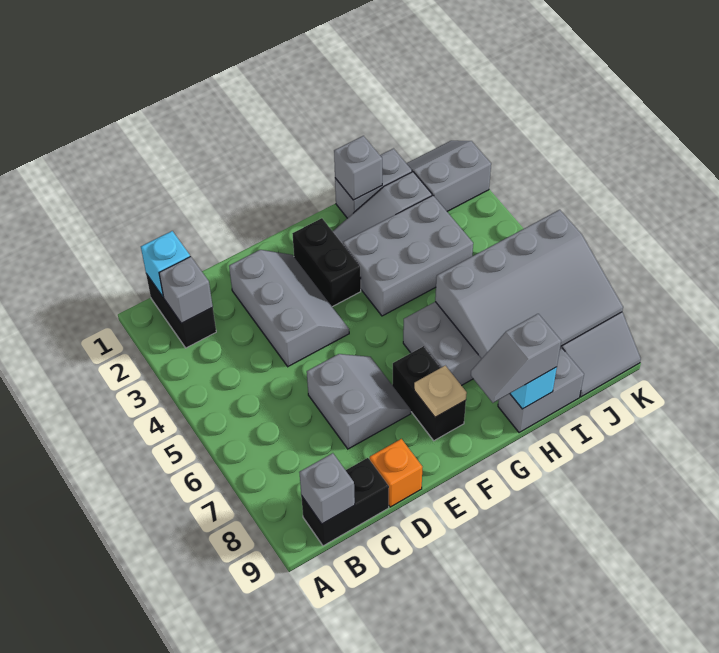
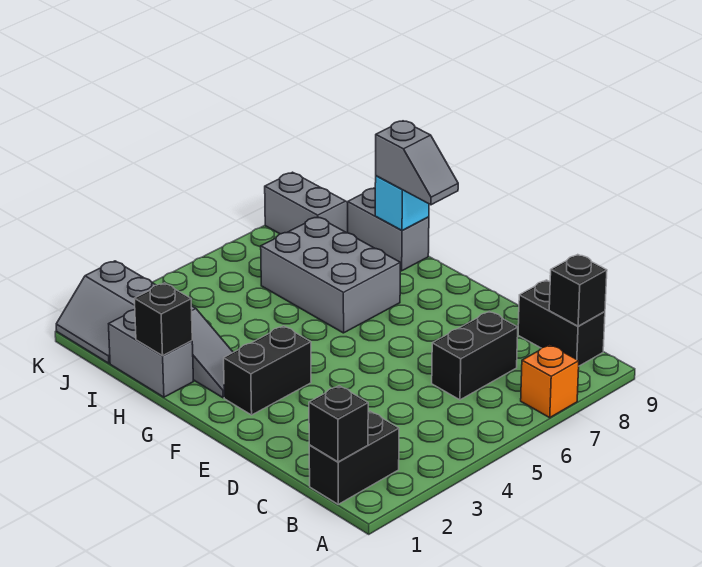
cyan brick B1 level 2 -> black brick B1 level 2
grey brick B2 level 2 -> none
grey brick B9 level 2 -> black brick B9 level 2
grey slope D2:E4 level 1 top D -> none
grey slope D6:E7 level 1 top D -> none
orange brick D9 level 1 -> orange brick A7 level 1
black brick F7:F8 level 1 -> black brick C6:C7 level 1
tan plate F8 level 2 -> none
grey brick G3:I4 level 1 -> none
grey brick H1 level 2 -> black brick H1 level 2
grey slope H6:K8 level 2 top 6 -> none

